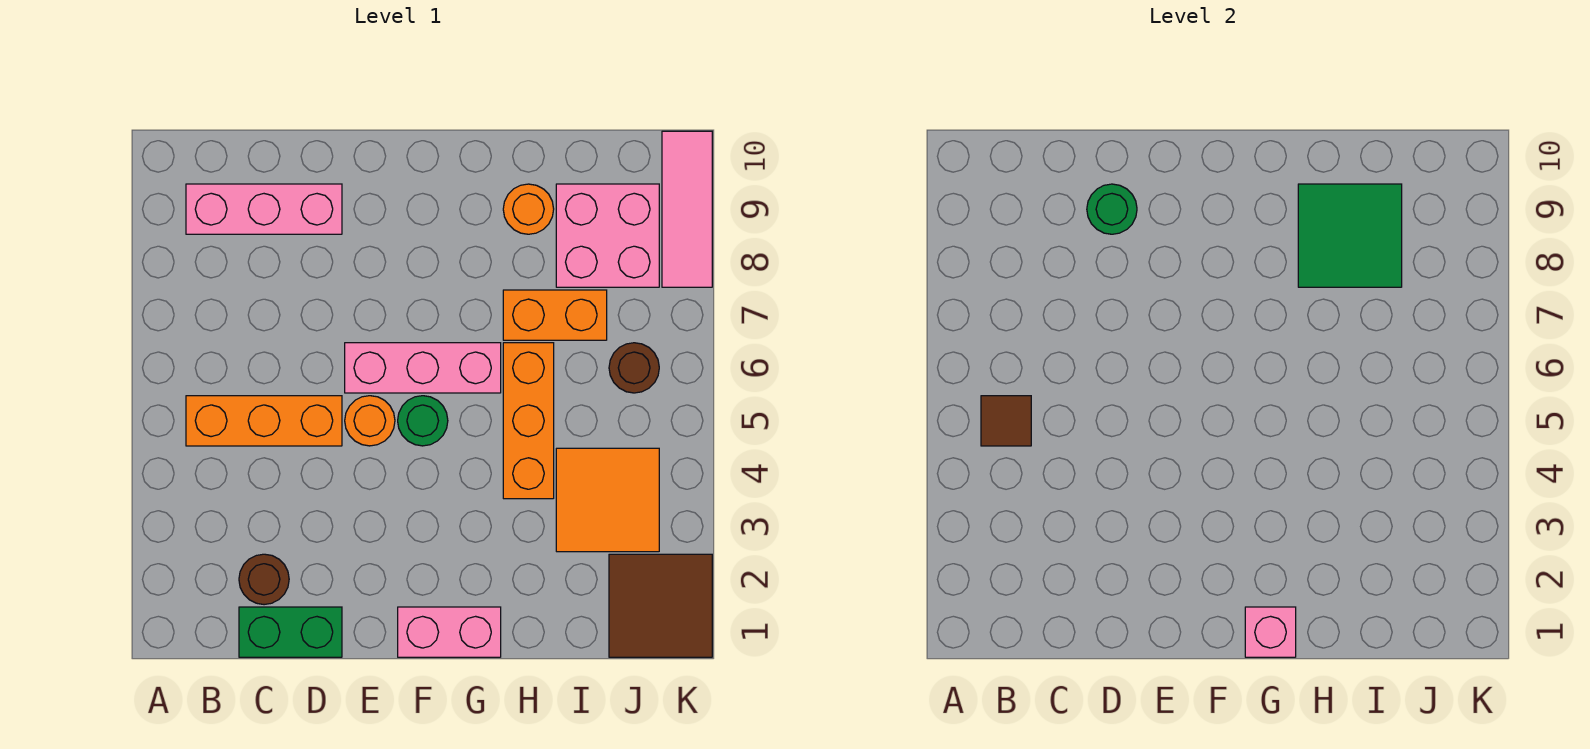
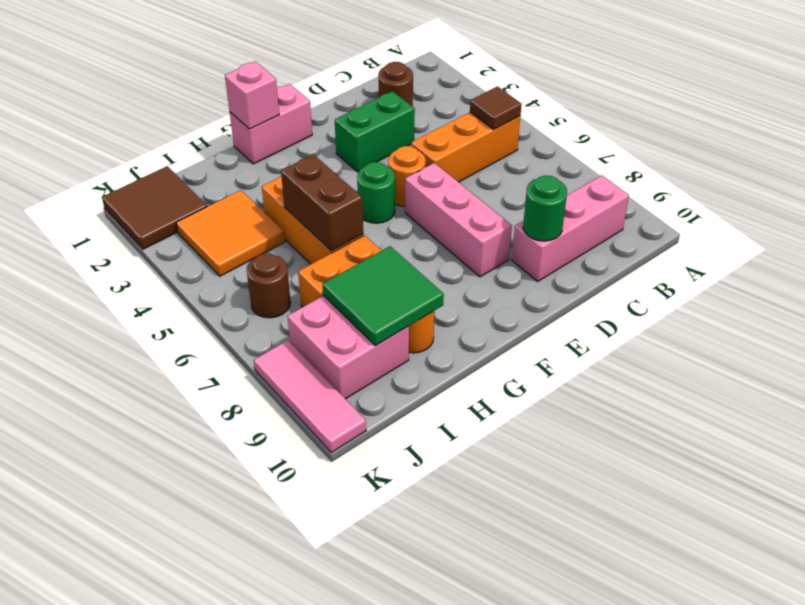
green brick C1:D1 level 1 -> green brick D3:E3 level 1
pink brick E6:G6 level 1 -> pink brick E6:E8 level 1
none -> brown brick H5:H6 level 2

